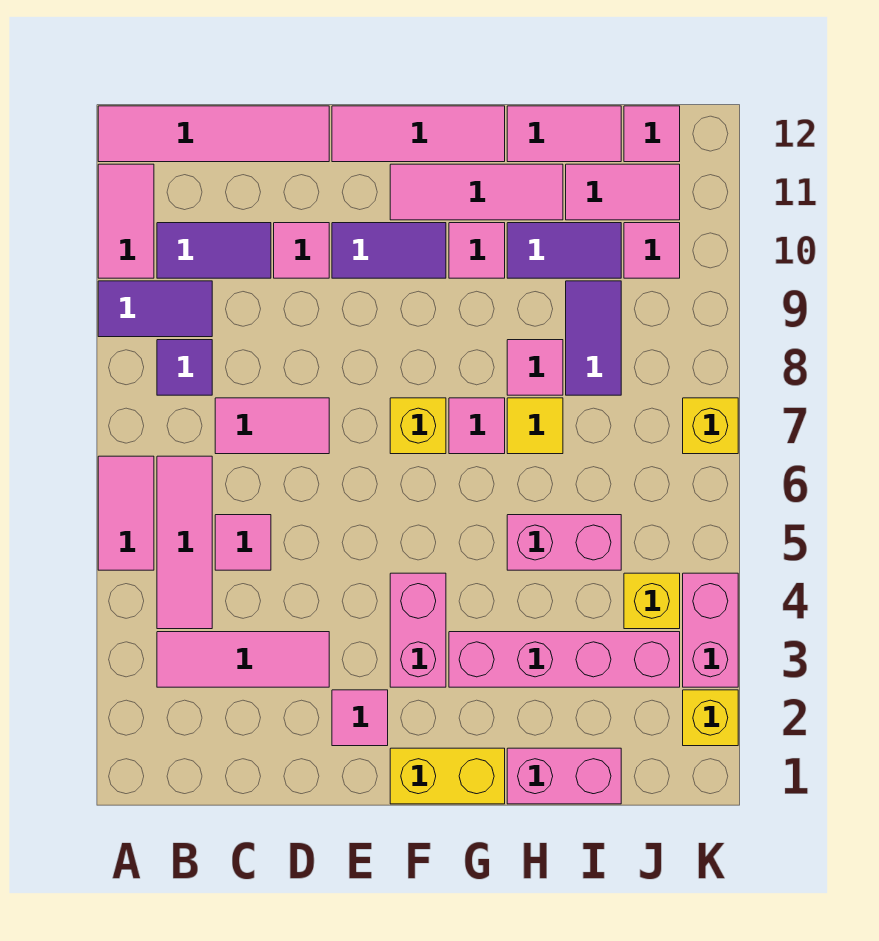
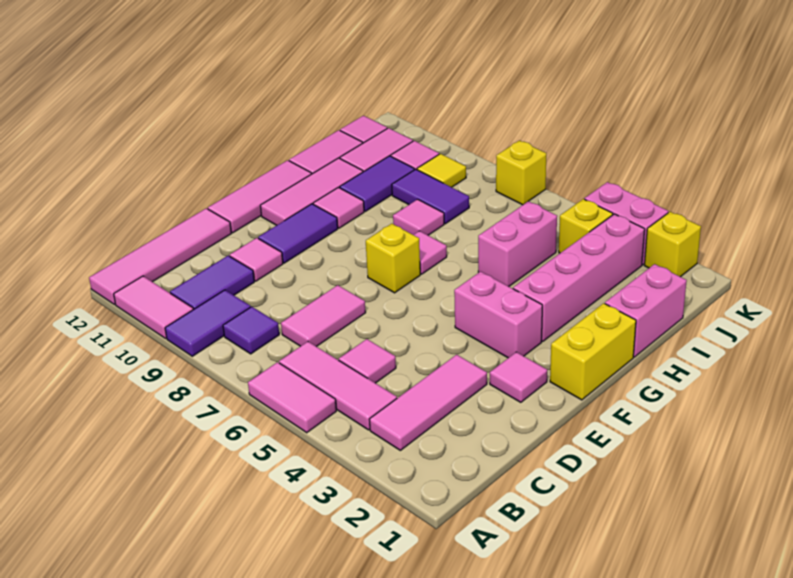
yellow tile H7 level 1 -> yellow tile J9 level 1

